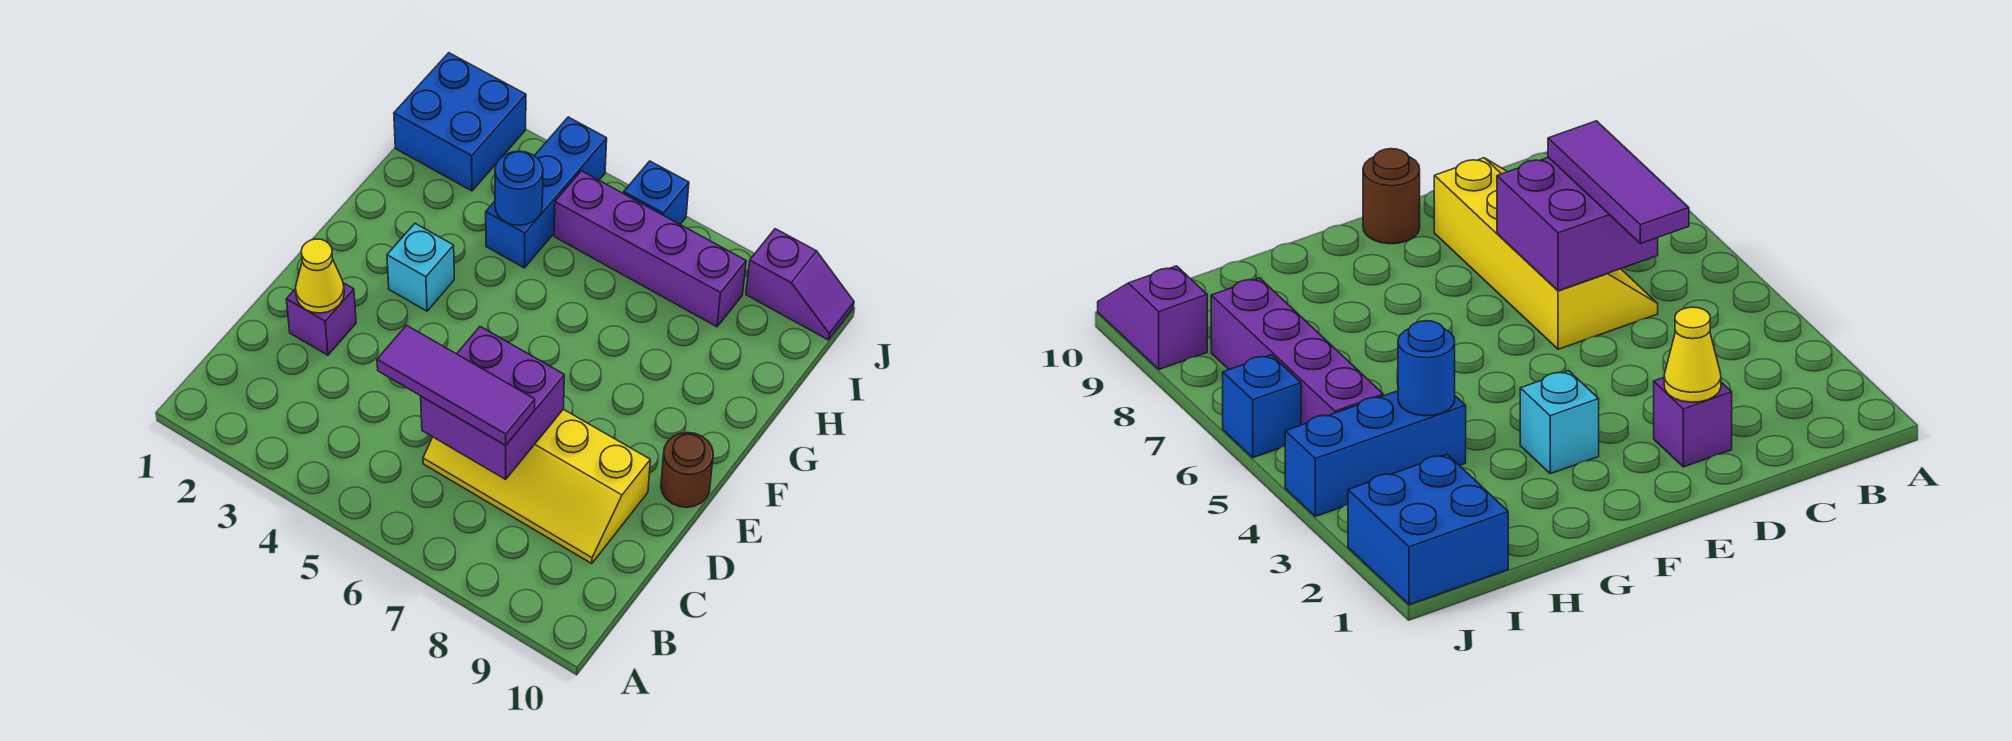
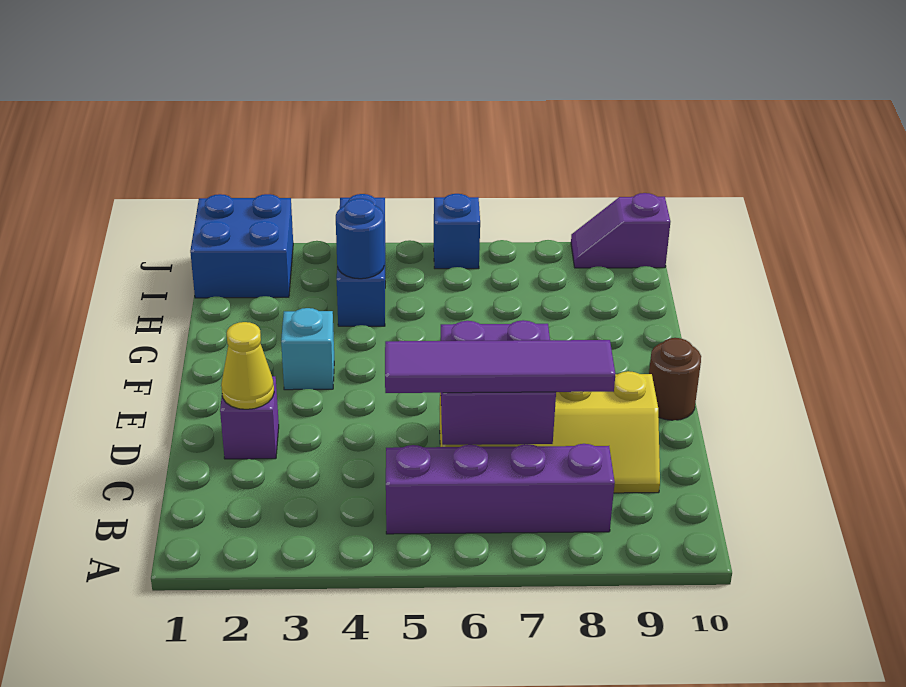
purple tile C5:C7 level 3 -> purple tile C5:C8 level 3
purple brick I5:I8 level 1 -> purple brick B5:B8 level 1
purple slope J9:J10 level 1 top 9 -> purple slope J9:J10 level 1 top 10

